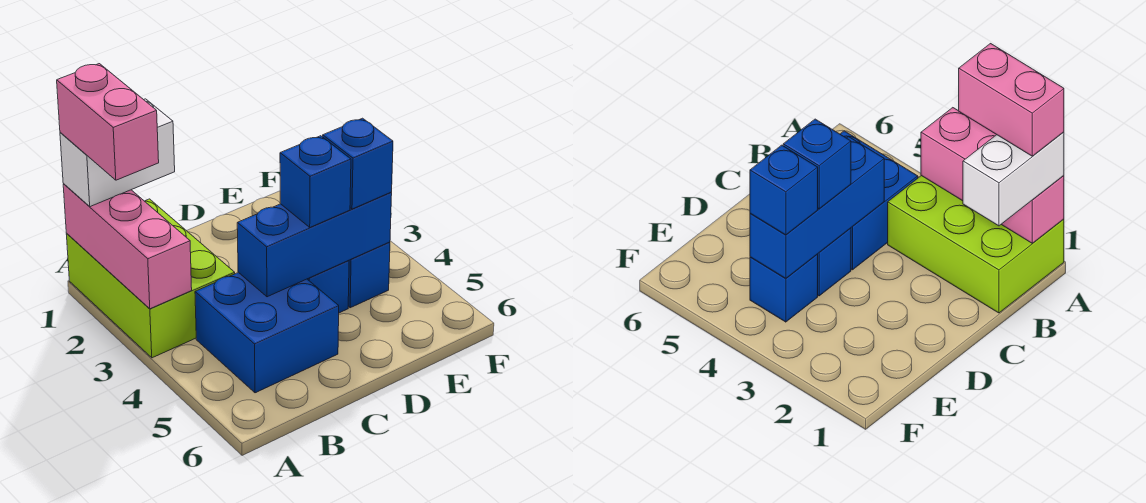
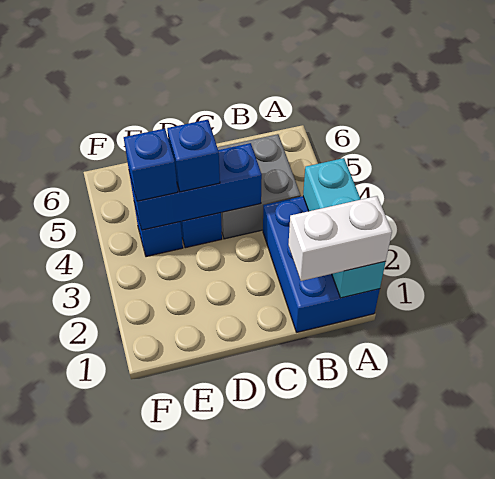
lime brick A1:B3 level 1 -> blue brick A1:B3 level 1
pink brick A1:A3 level 2 -> cyan brick A1:A3 level 2
pink brick A1:A2 level 4 -> none
blue brick B4:C5 level 1 -> grey brick B4:C5 level 1

